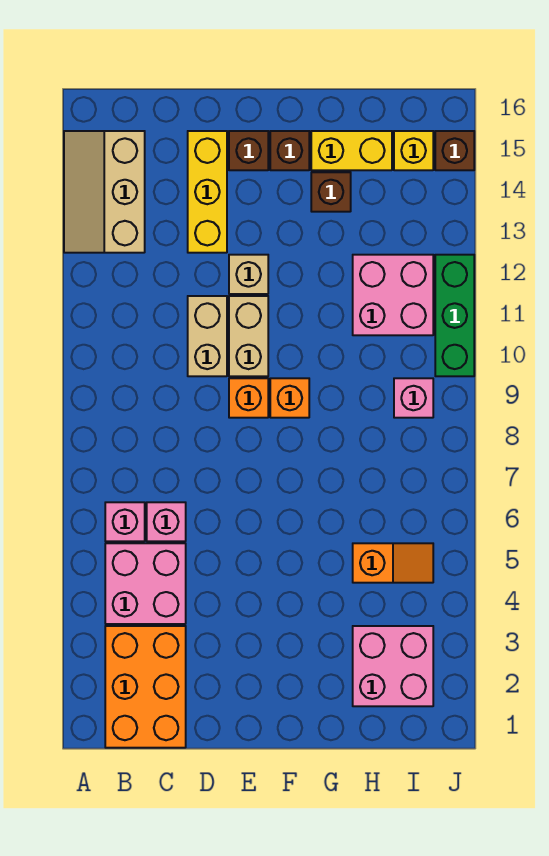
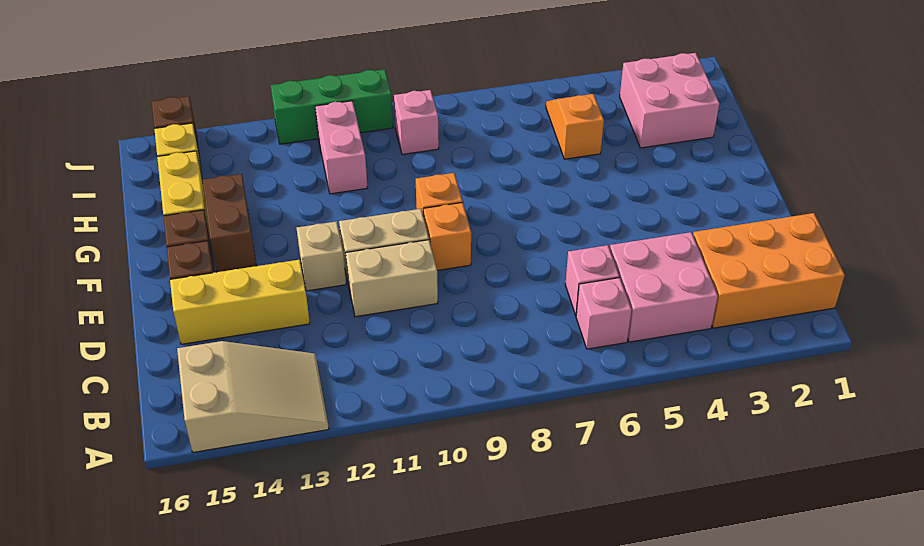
tan slope A13:B15 level 1 top B -> tan slope A13:B15 level 1 top 15
brown brick G14 level 1 -> brown brick F14:G14 level 1
pink brick H11:I12 level 1 -> pink brick H11:I11 level 1

